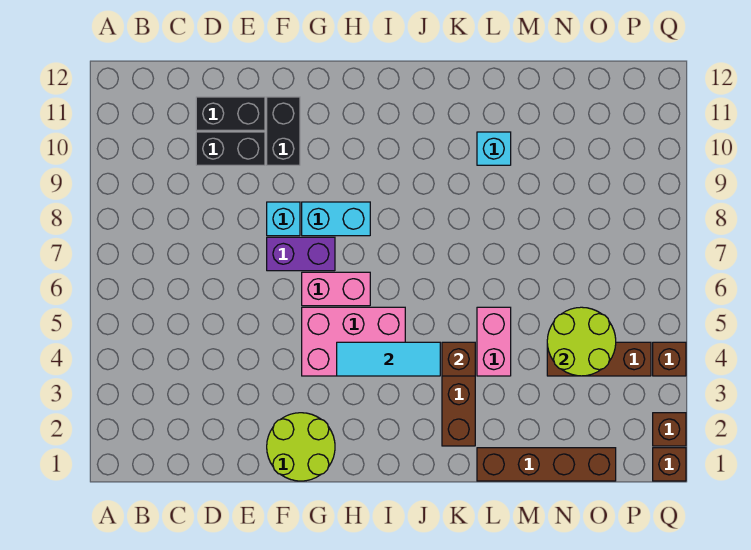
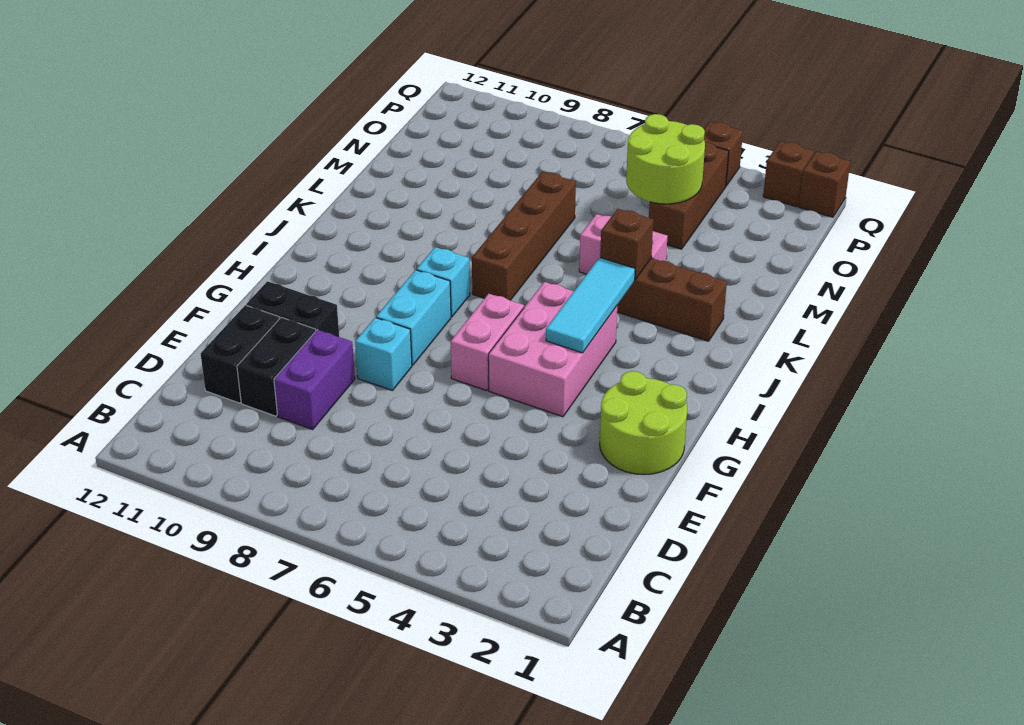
purple brick F7:G7 level 1 -> purple brick D9:E9 level 1
brown brick L1:O1 level 1 -> brown brick J7:M7 level 1
cyan brick L10 level 1 -> cyan brick I8 level 1

